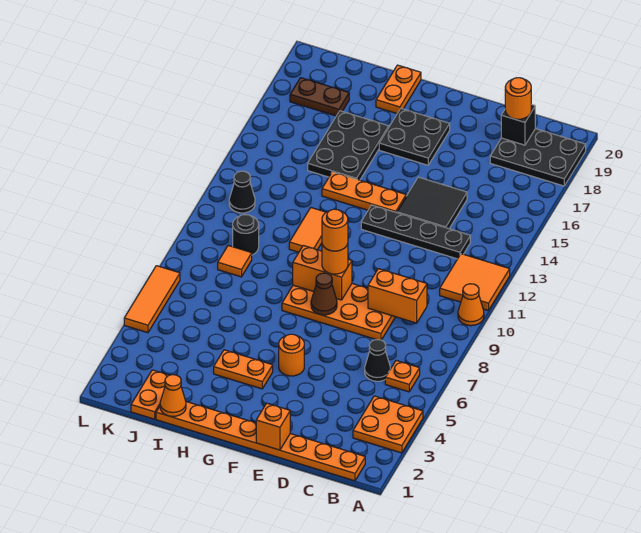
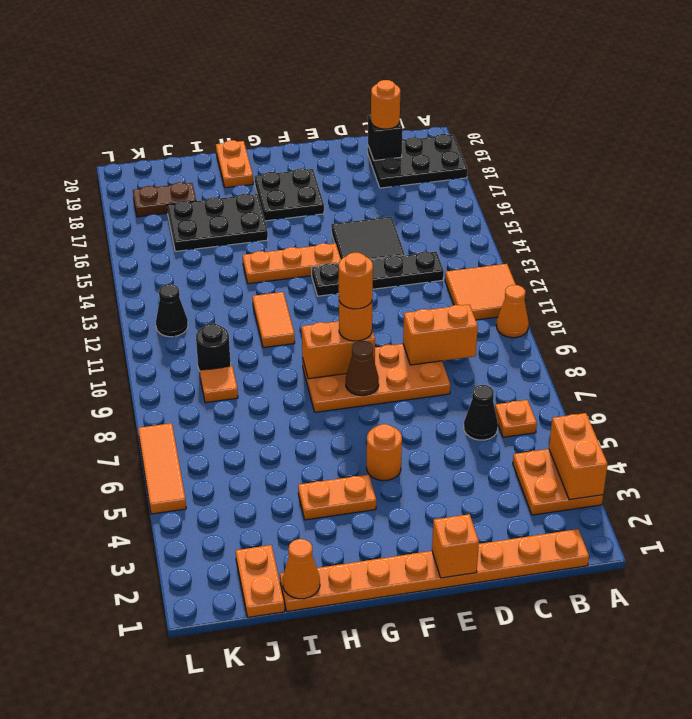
none -> orange brick A3:A4 level 2
black plate H15:I17 level 1 -> black plate H16:J17 level 1

